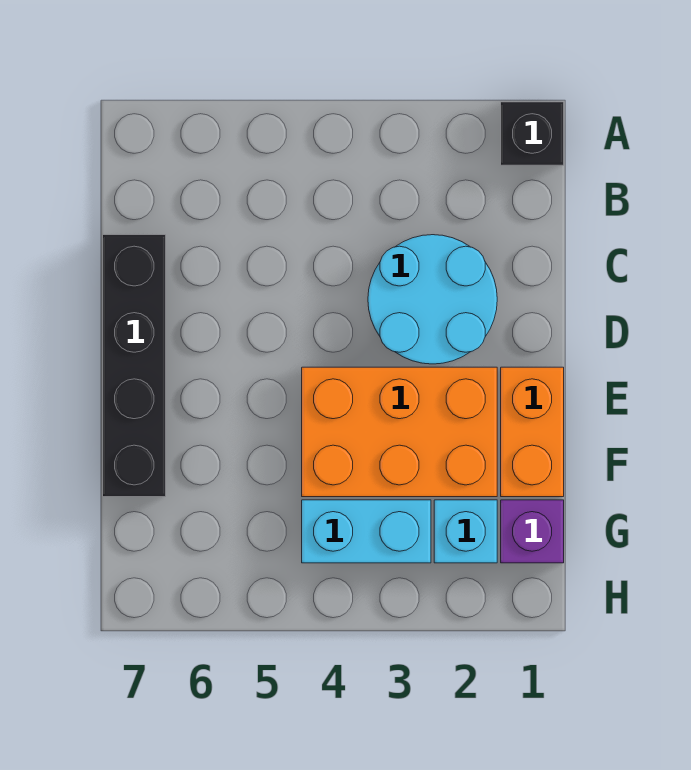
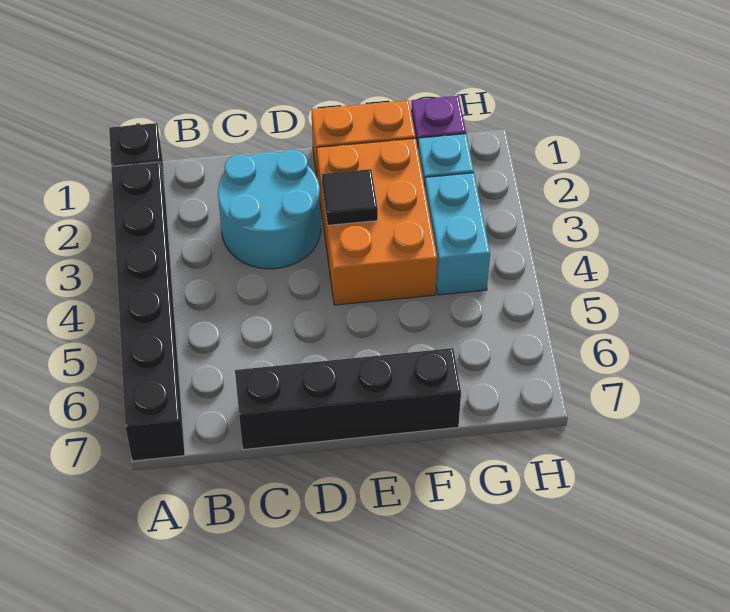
none -> black brick A2:A7 level 1
none -> black tile E3 level 2

